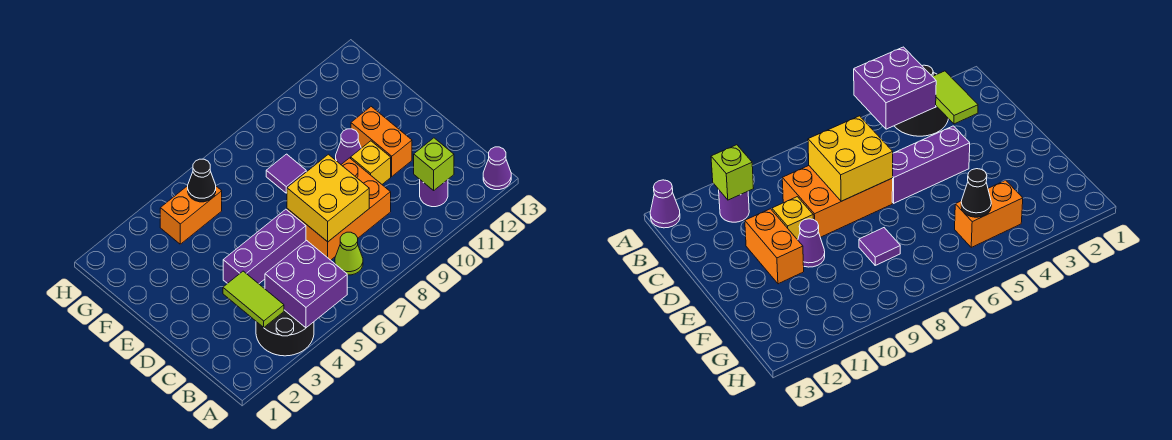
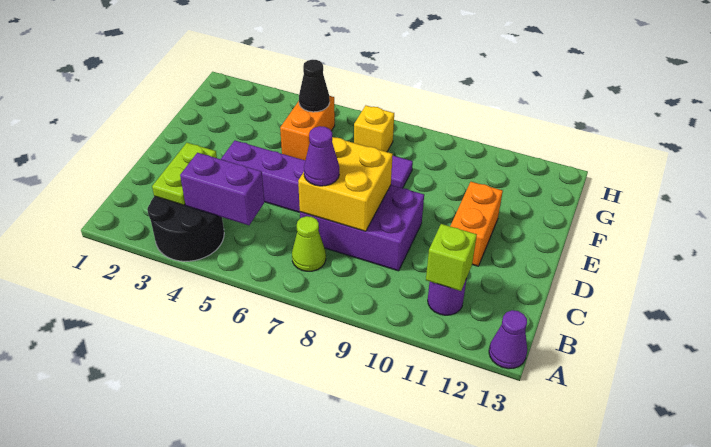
purple brick A4:B5 level 2 -> purple brick B4:B5 level 2
lime tile B3:C3 level 2 -> lime plate B3:C3 level 2
orange brick C7:D9 level 1 -> purple brick C7:D9 level 1
yellow brick D10 level 1 -> yellow brick G7 level 1
purple cone E10 level 1 -> purple cone C7 level 3
orange brick G4:G5 level 1 -> orange brick F5:G5 level 1

